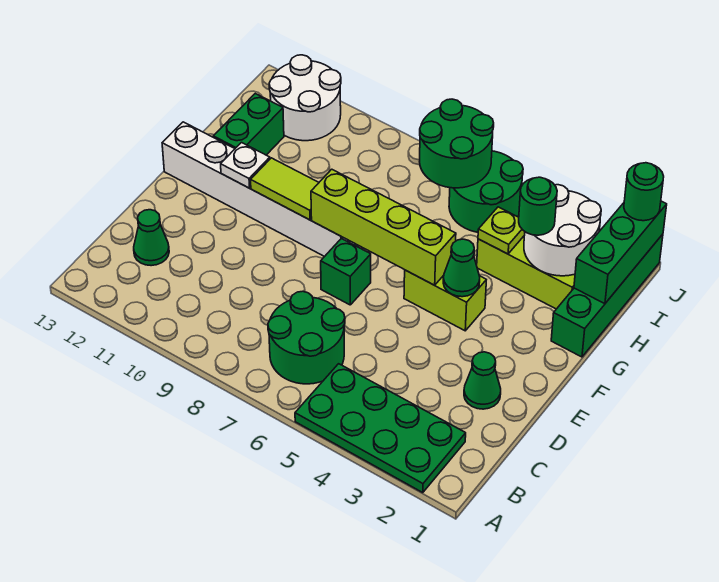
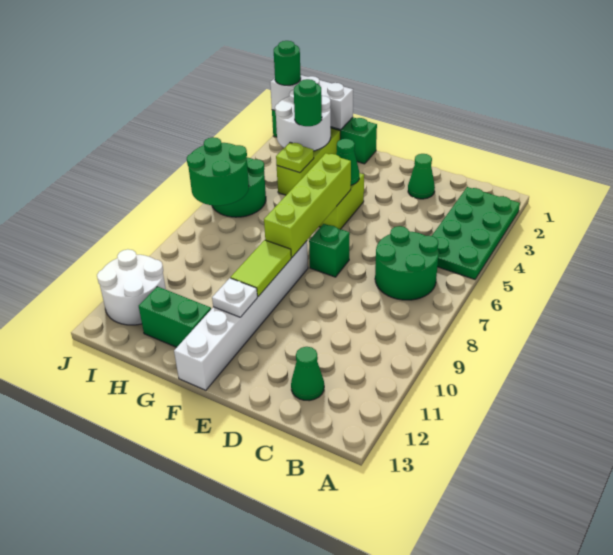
green brick H1:J1 level 2 -> white brick H1:J1 level 2

